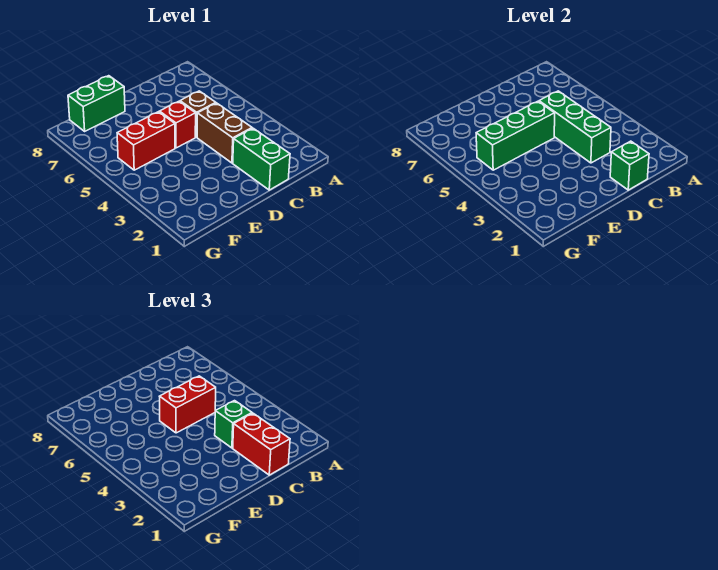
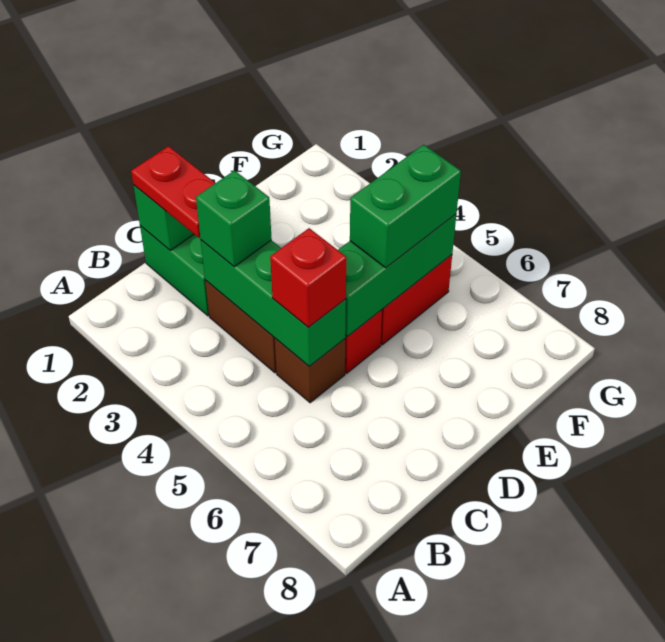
red brick C1:C2 level 3 -> red plate C1:C2 level 3
red brick C5:D5 level 3 -> red brick C5 level 3
green brick E8:F8 level 1 -> green brick E5:F5 level 3

